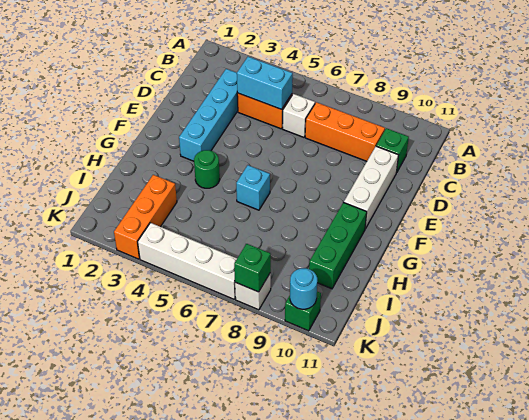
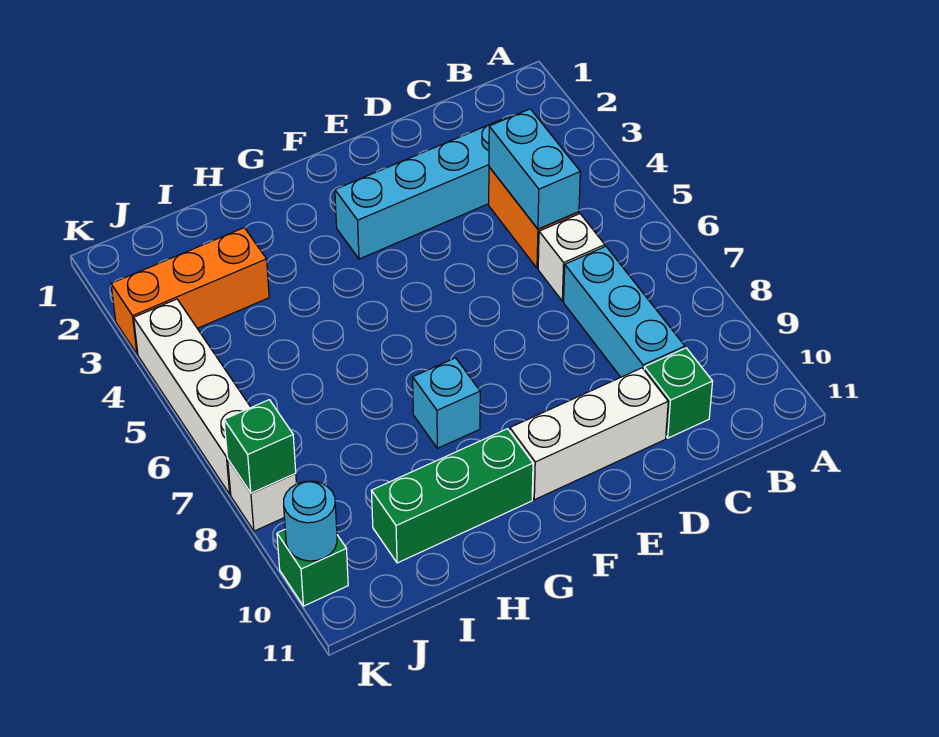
orange brick C7:C9 level 1 -> cyan brick C7:C9 level 1
green round brick G4 level 1 -> none
cyan brick G6 level 1 -> cyan brick G8 level 1

